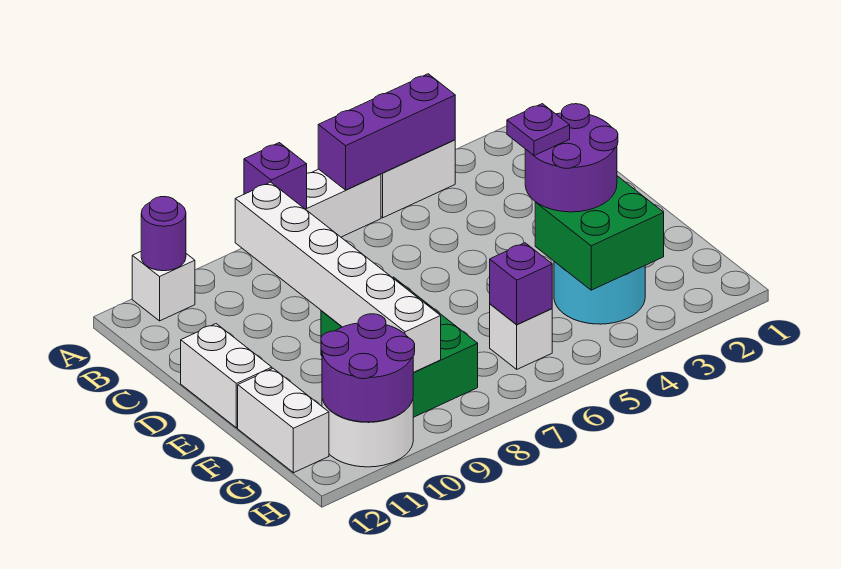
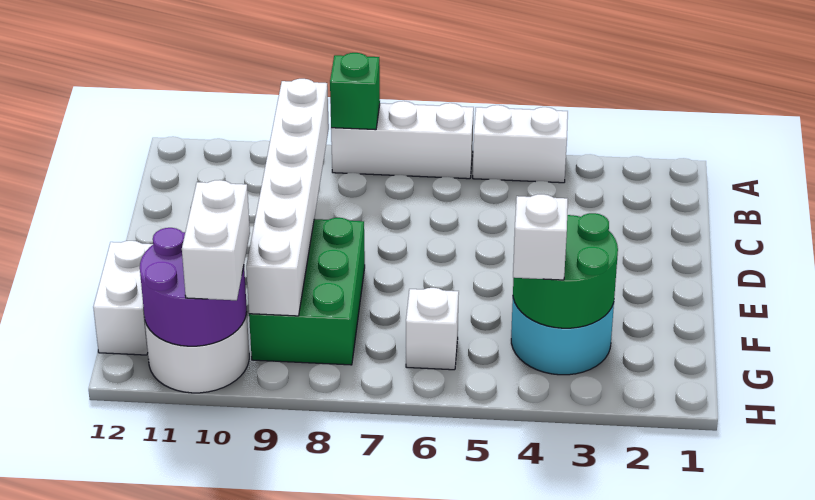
purple brick A4:A6 level 2 -> none
purple brick A8 level 2 -> green brick A8 level 2
white brick A11 level 1 -> white brick G4 level 3
purple round brick A11 level 2 -> none
white brick D12:E12 level 1 -> white brick G10:H10 level 3
purple round brick E3:F4 level 3 -> none
purple plate E4 level 4 -> none
green brick F3:G4 level 2 -> green round brick F3:G4 level 2
purple brick G6 level 2 -> none

